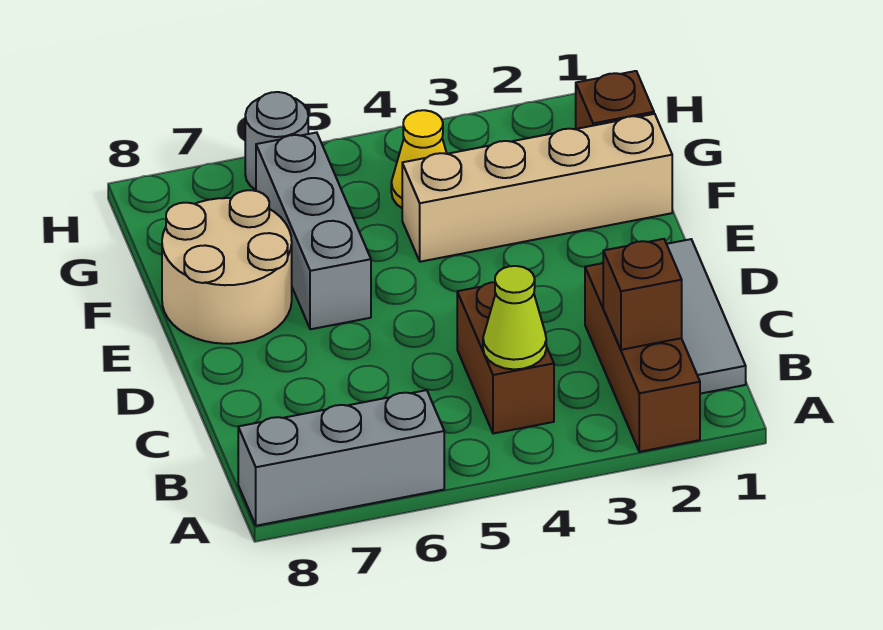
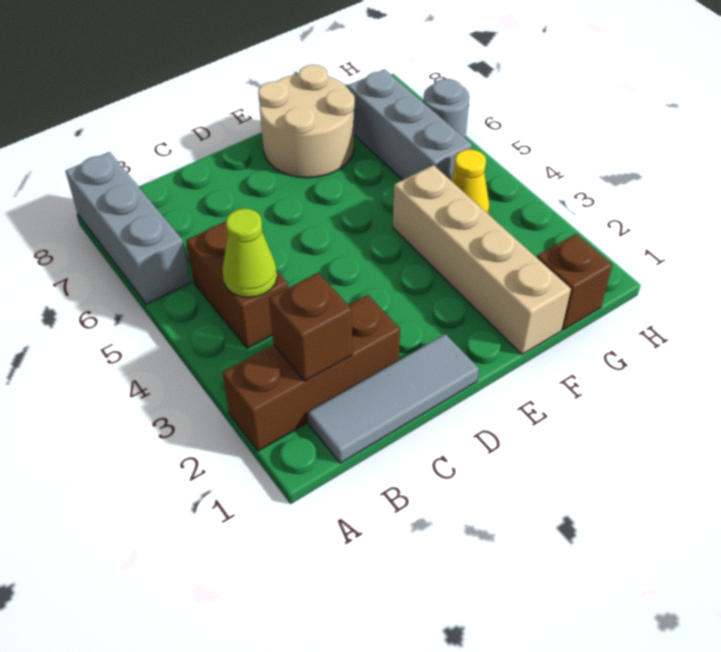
brown brick B4:C4 level 1 -> brown brick B4:B5 level 1
grey brick E6:G6 level 1 -> grey brick G5:G7 level 1

